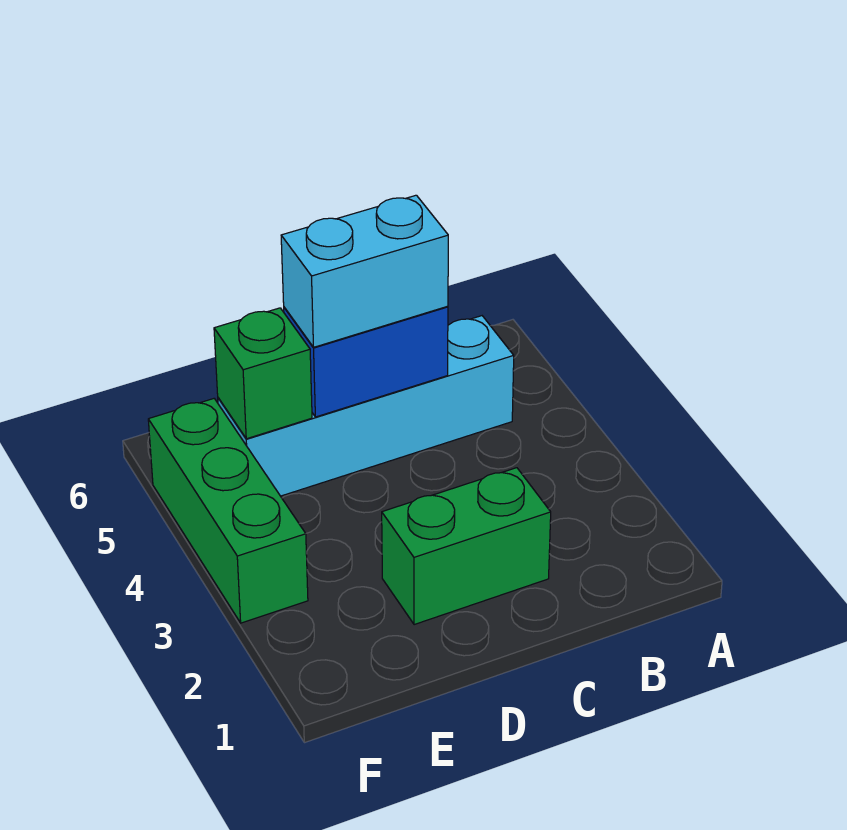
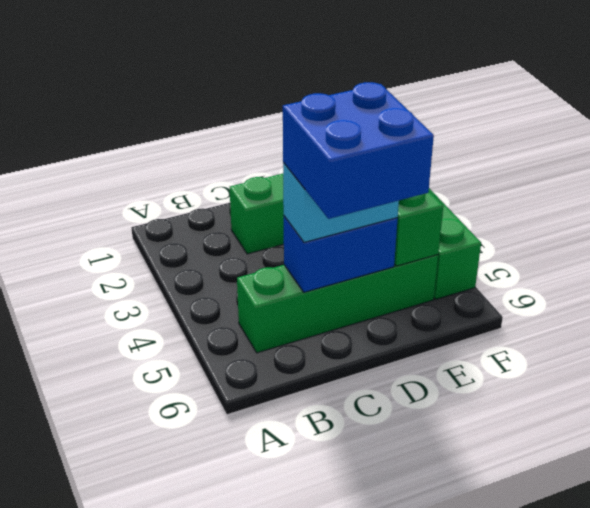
cyan brick B5:E5 level 1 -> green brick B5:E5 level 1
none -> blue brick C5:D6 level 4

